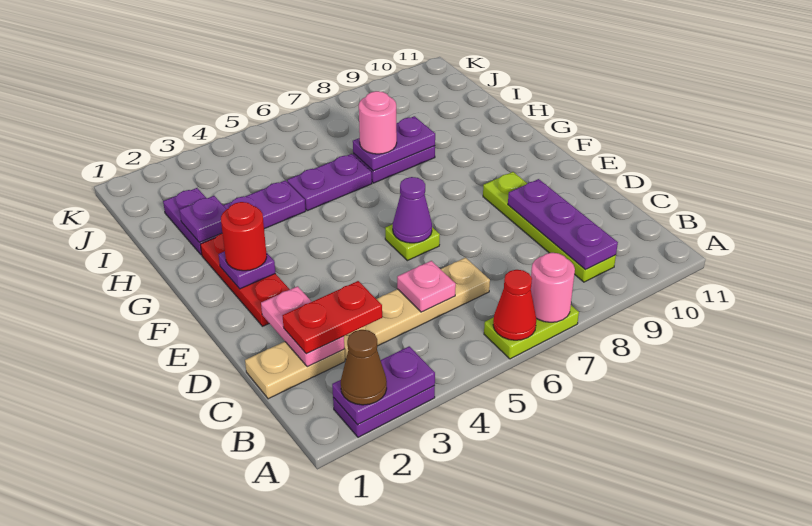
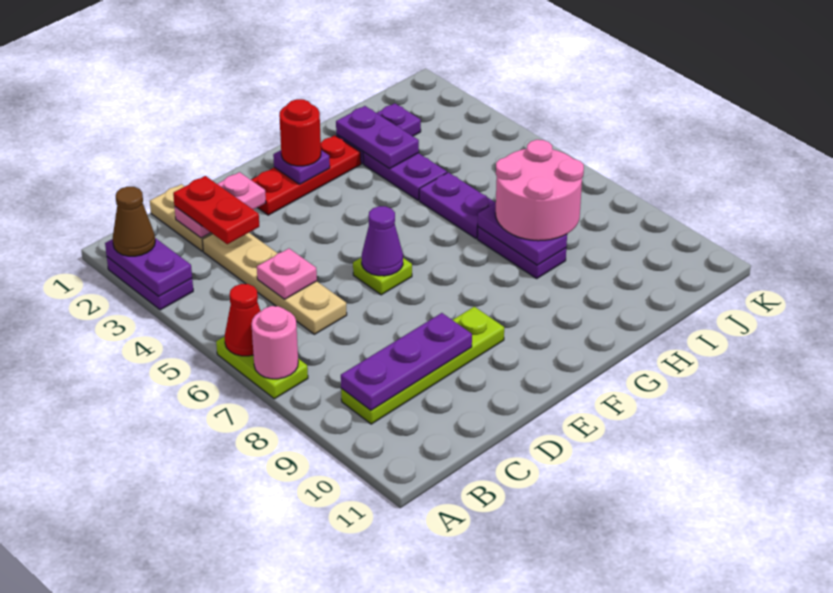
purple plate H2 level 2 -> purple plate H2:H3 level 2
pink round brick H7 level 3 -> pink round brick H7:I8 level 3

